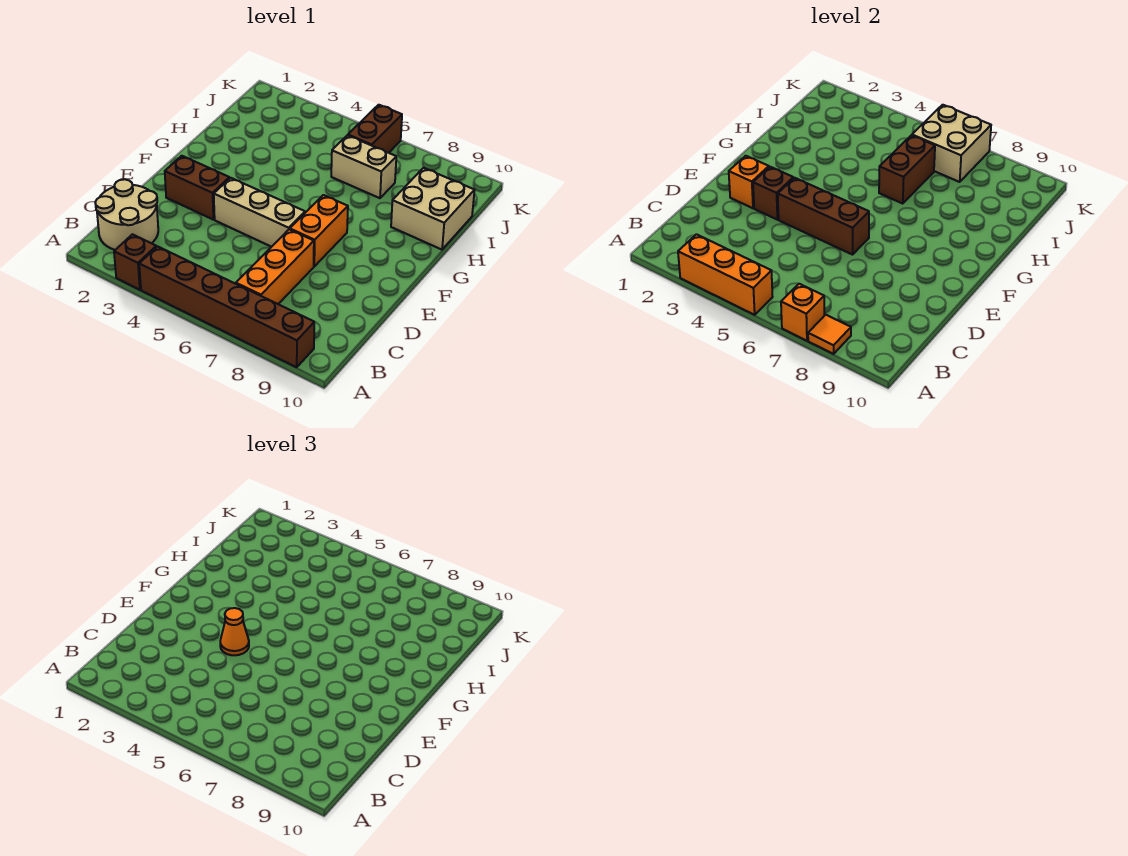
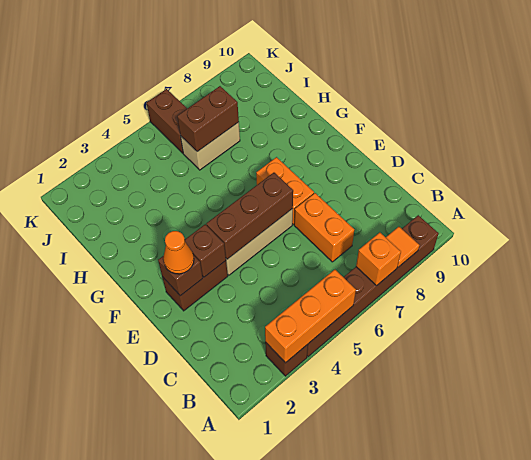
tan round brick B1:C2 level 1 -> none
orange brick B7:D7 level 1 -> orange brick C7:D7 level 1
orange brick E2 level 2 -> brown brick E2 level 2
orange cone E4 level 3 -> orange cone E2 level 3
brown brick H6:I6 level 2 -> brown brick I6:I7 level 2
tan brick H9:I10 level 1 -> none
tan brick J6:K7 level 2 -> none

